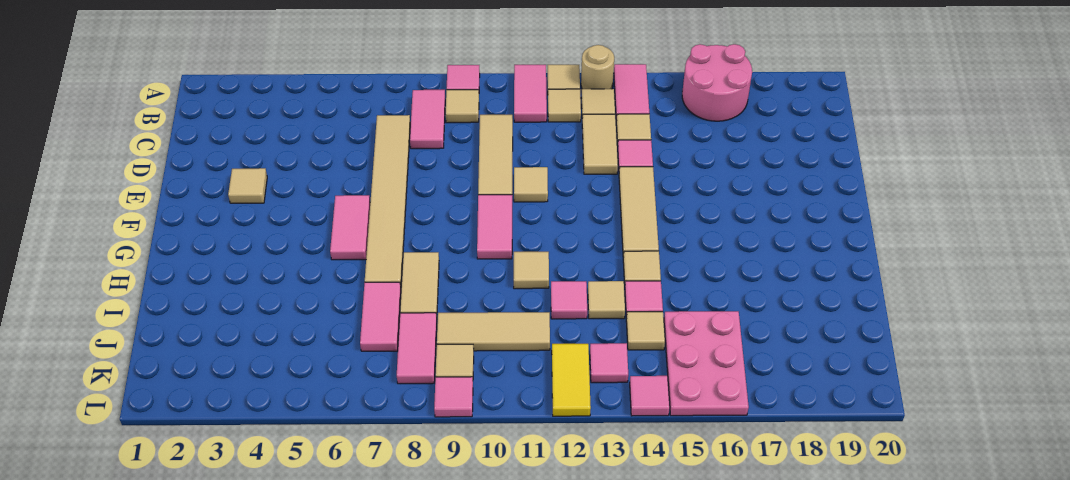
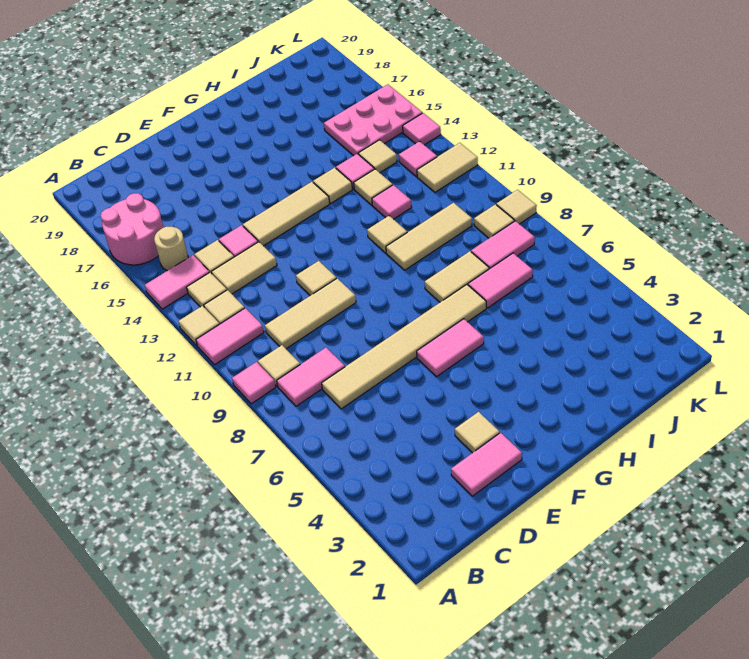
tan round brick A13 level 1 -> tan round brick B15 level 1
pink tile F10:G10 level 1 -> pink tile D2:E2 level 1
tan tile J9:J11 level 1 -> tan tile H10:J10 level 1
yellow tile K12:L12 level 1 -> tan tile K12:L12 level 1
pink tile L9 level 1 -> tan tile L9 level 1

